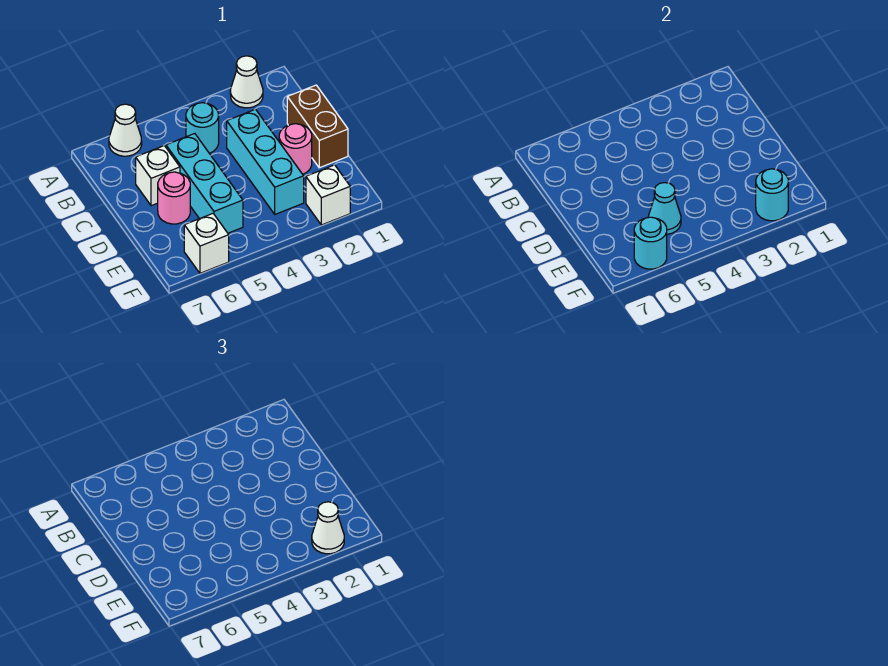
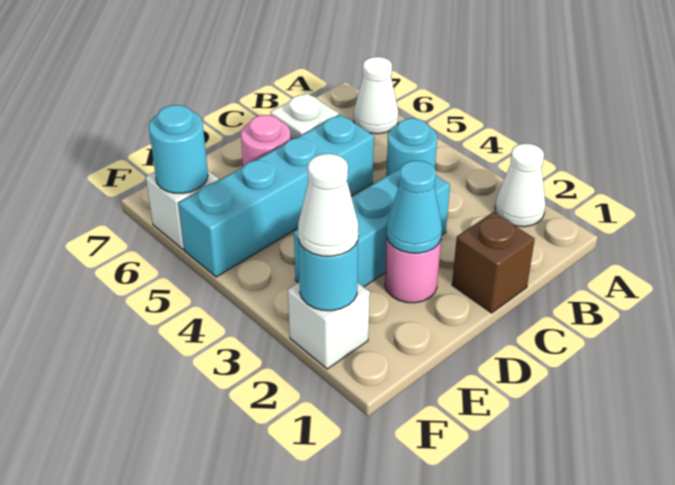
brown brick C1:D1 level 1 -> brown brick C1 level 1
cyan brick C5:E5 level 1 -> cyan brick C5:F5 level 1
cyan cone E5 level 2 -> cyan cone D2 level 2

